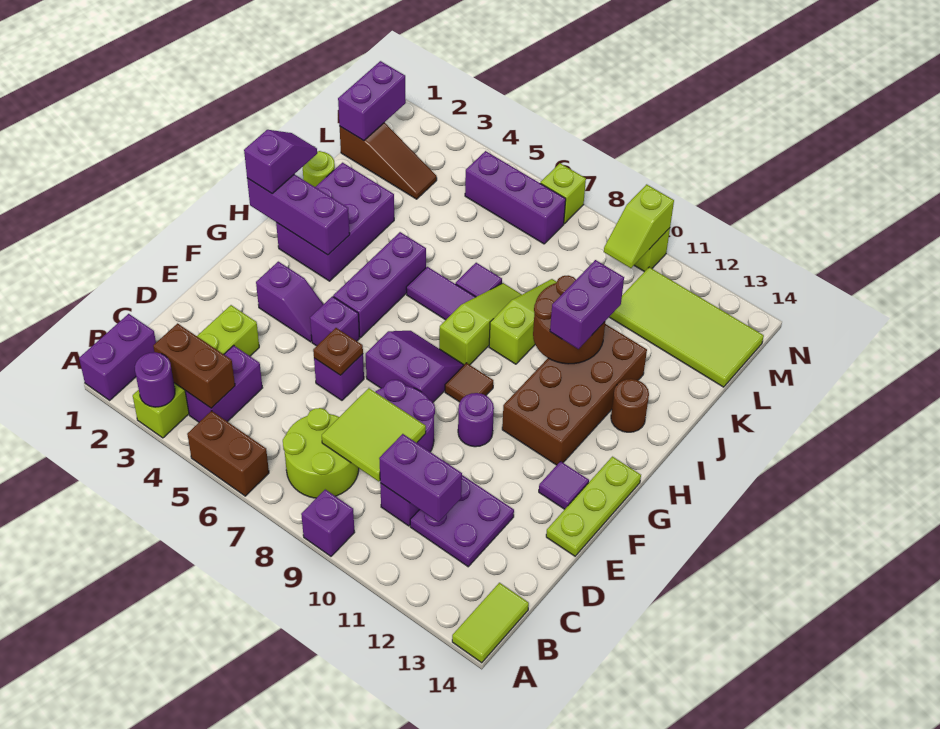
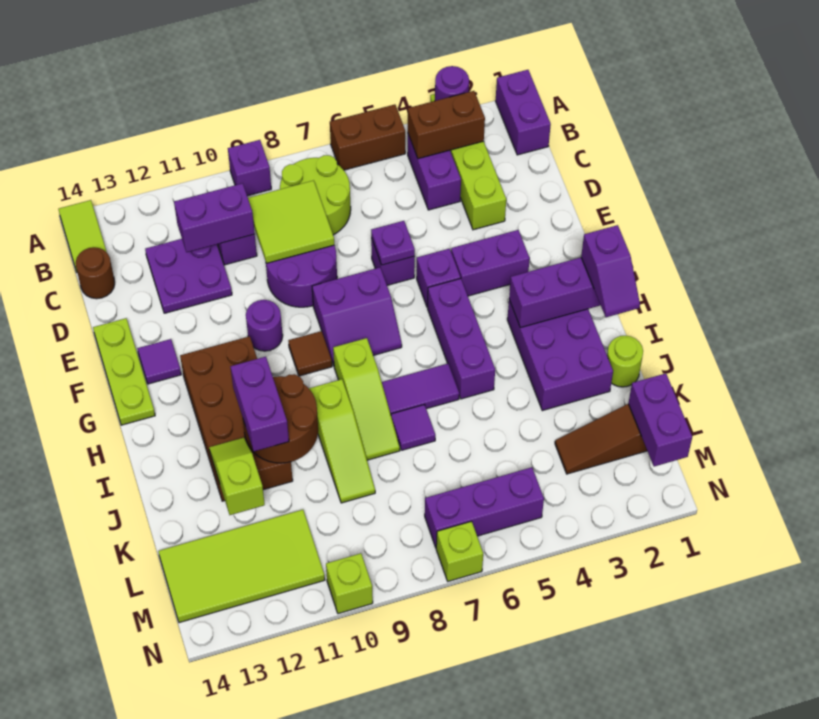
brown plate E6 level 2 -> purple plate E6 level 2
purple slope F3:F4 level 1 top 3 -> purple brick F3:F4 level 1
brown round brick I13 level 1 -> brown round brick C14 level 1
lime slope M10:N10 level 2 top N -> lime slope J12:K12 level 2 top K

